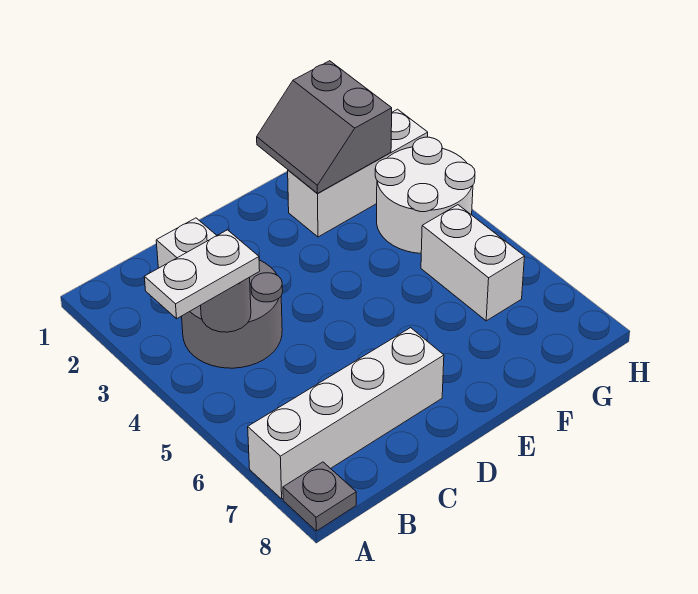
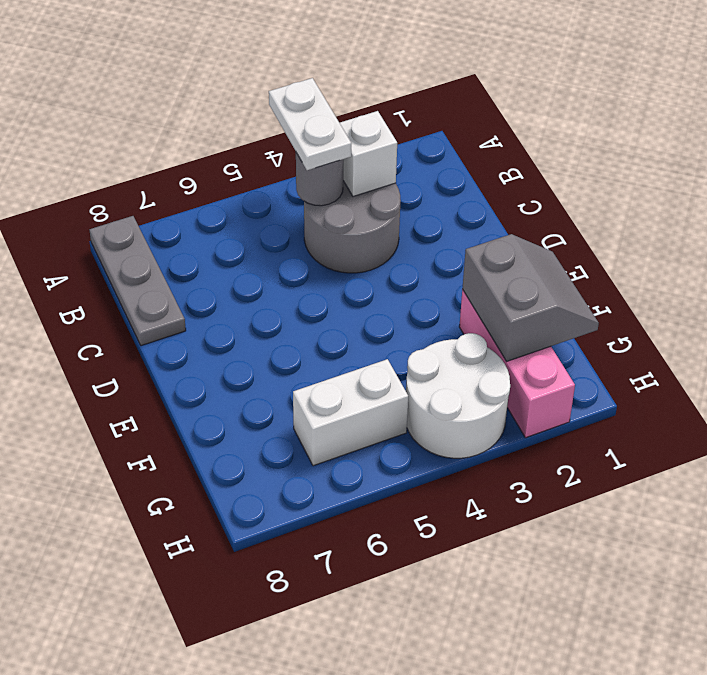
white brick A7:D7 level 1 -> none
grey plate A8 level 1 -> grey plate A8:C8 level 1
grey slope F1:G2 level 2 top G -> grey slope F1:G2 level 2 top 2
white brick F2:H2 level 1 -> pink brick F2:H2 level 1

